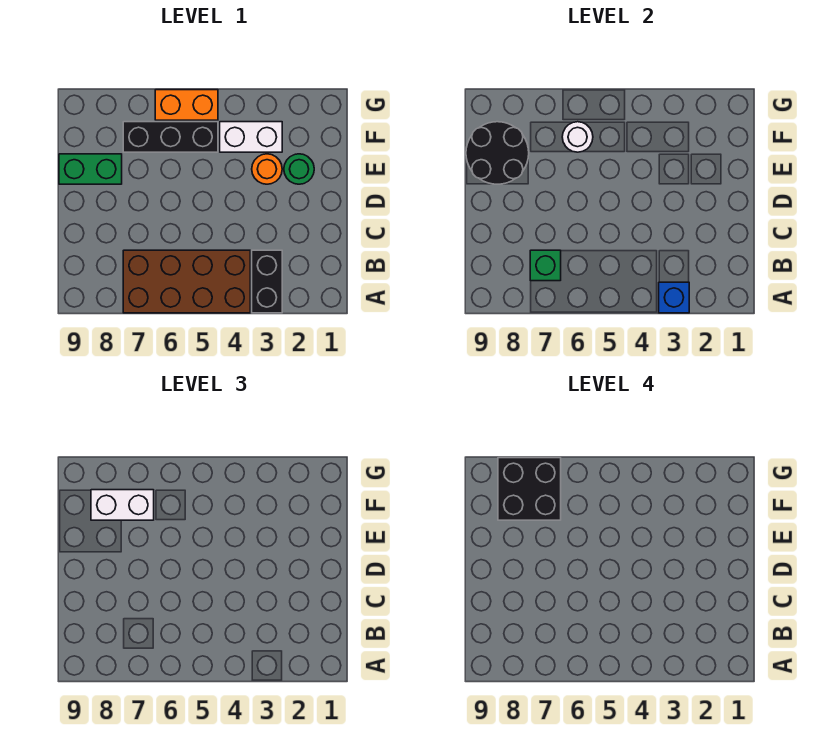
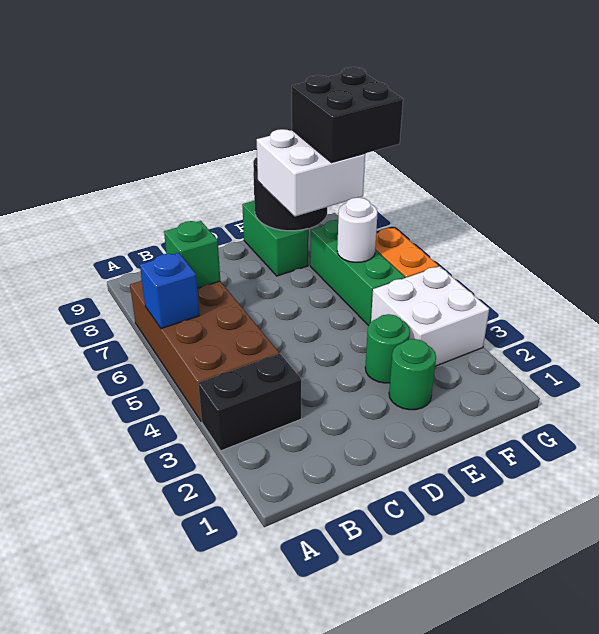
blue brick A3 level 2 -> blue brick A6 level 2
orange round brick E3 level 1 -> green round brick E3 level 1
white brick F3:F4 level 1 -> white brick F3:G4 level 1
black brick F5:F7 level 1 -> green brick F5:F7 level 1
white brick F7:F8 level 3 -> white brick E7:F8 level 3

